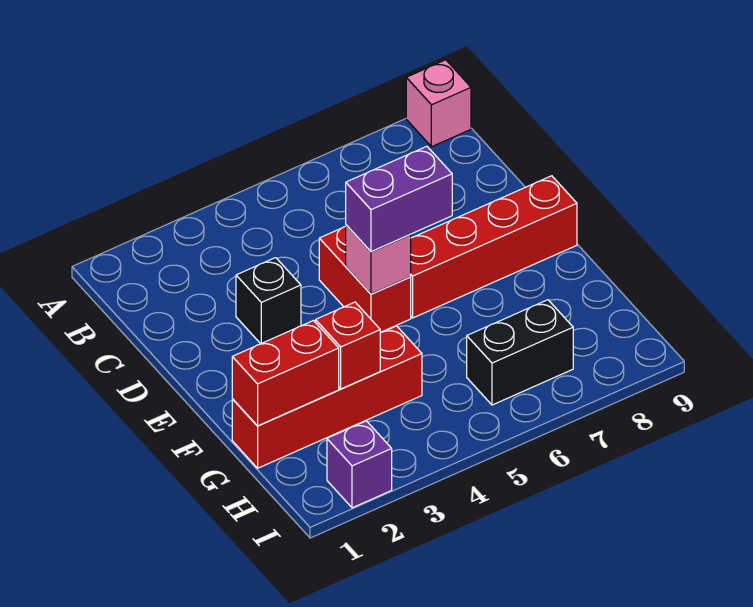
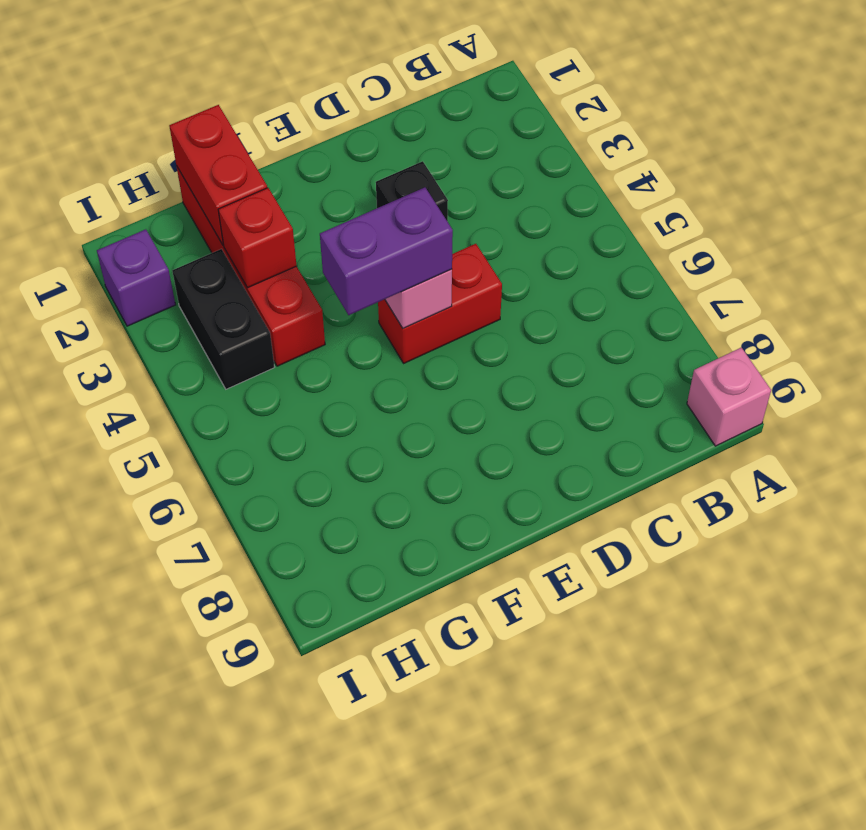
purple brick E5:E6 level 3 -> purple brick E5:F5 level 3
red brick E6:E9 level 1 -> none
black brick H6:H7 level 1 -> black brick H3:H4 level 1

